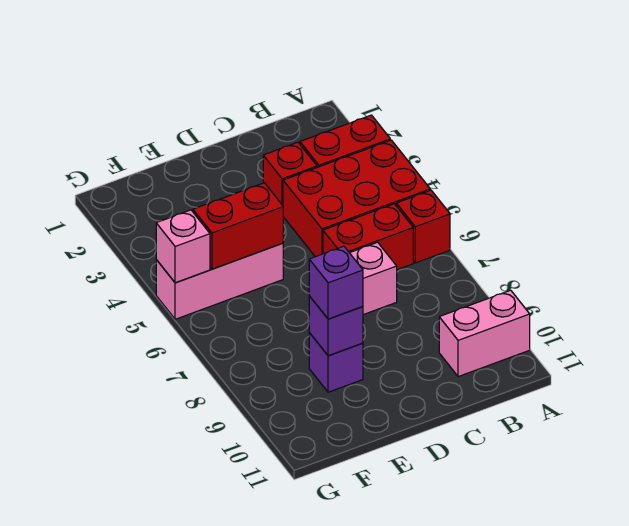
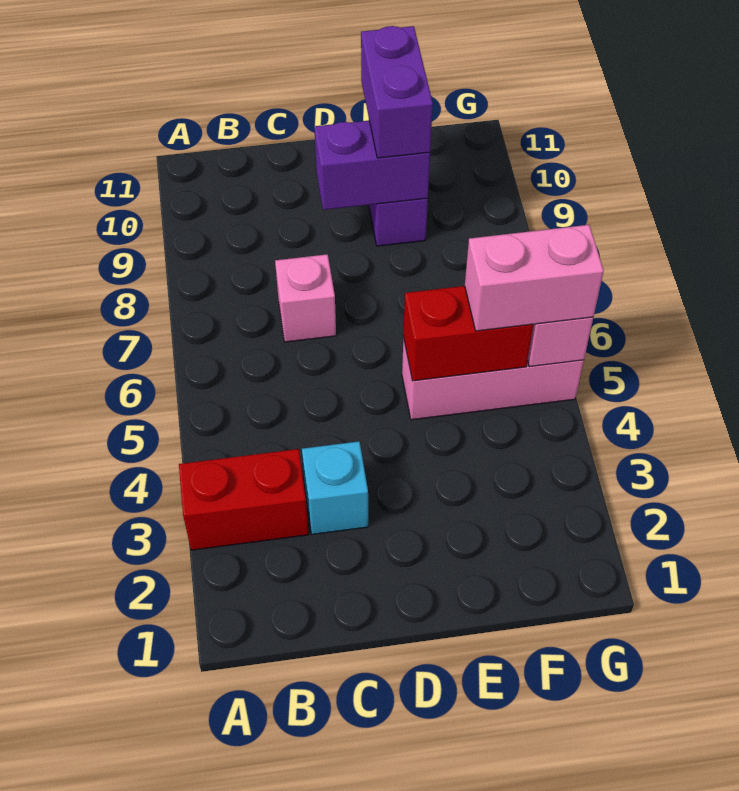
red brick A4:C5 level 1 -> none
red brick A6 level 1 -> none
pink brick A10:B10 level 1 -> pink brick F5:G5 level 3
red brick B6:C6 level 1 -> none
red brick C3 level 1 -> cyan brick C3 level 1
purple brick E9 level 2 -> purple brick D9:E9 level 2
purple brick E9 level 3 -> purple brick E9:E10 level 3

